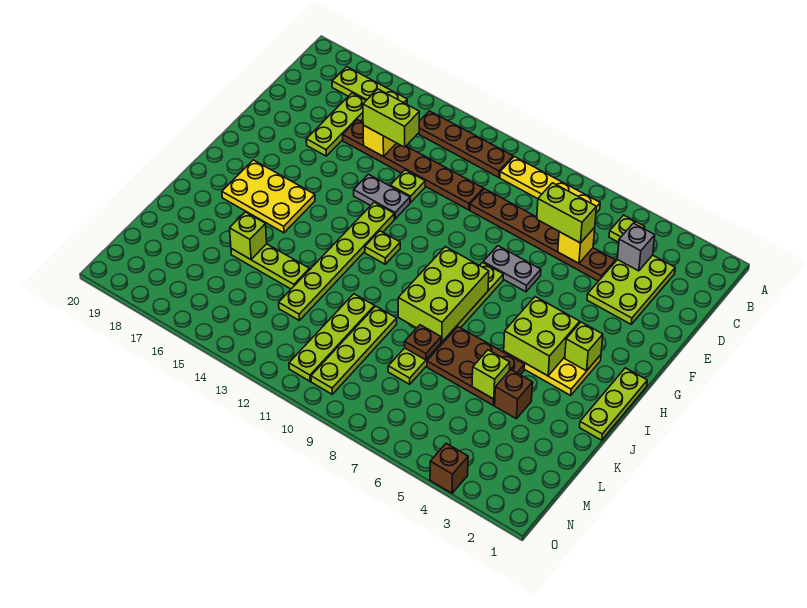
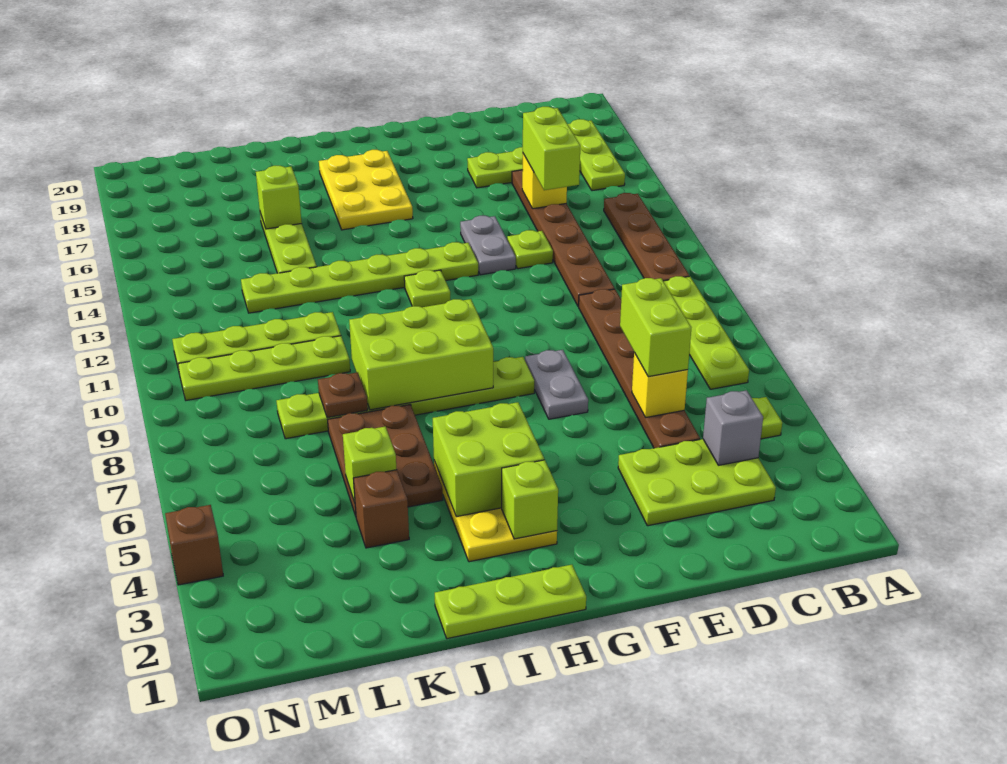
yellow plate B7:B10 level 1 -> lime plate B7:B10 level 1

